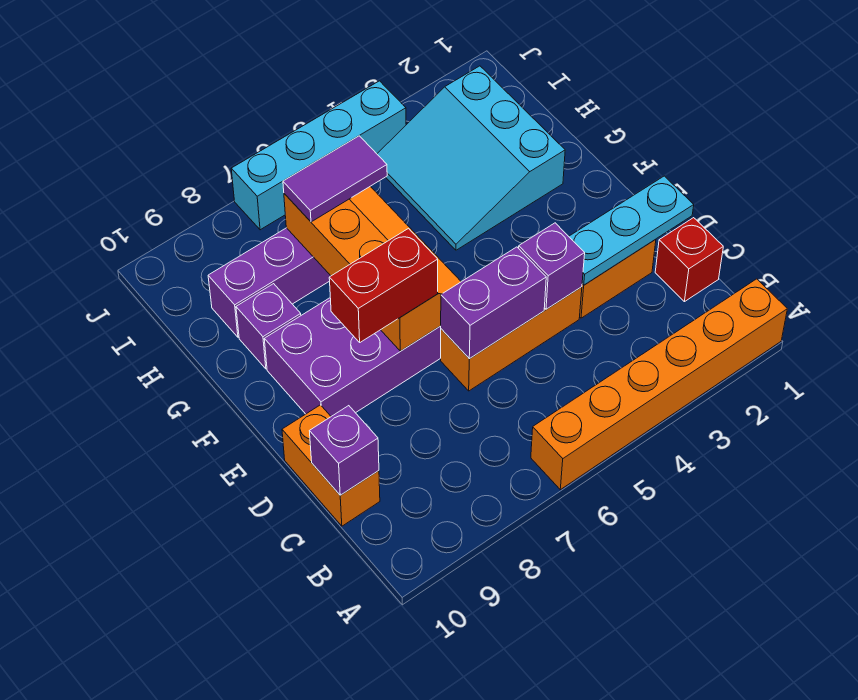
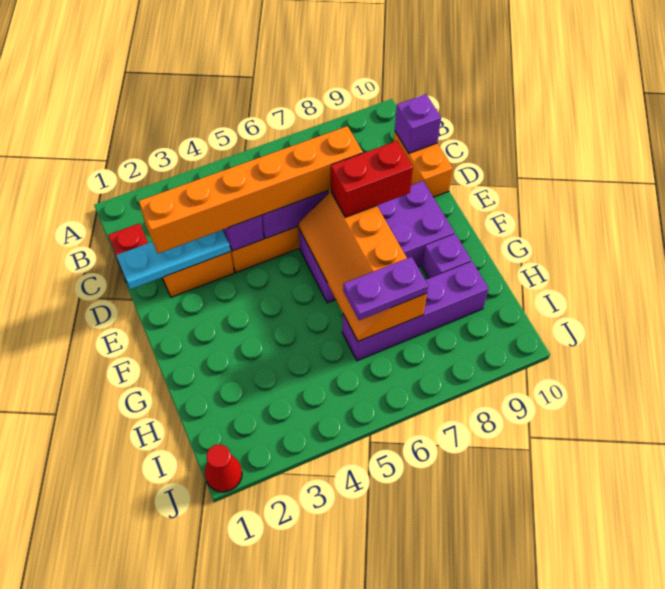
orange brick A1:A6 level 1 -> orange brick D2:D7 level 3
cyan slope G2:I4 level 1 top 2 -> none
purple tile H6:H7 level 3 -> purple plate H6:H7 level 3
none -> red cone J1 level 1
cyan brick J4:J7 level 1 -> none

